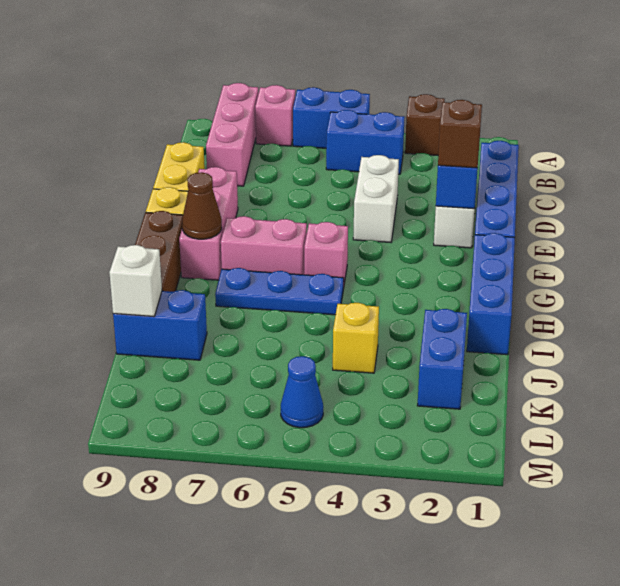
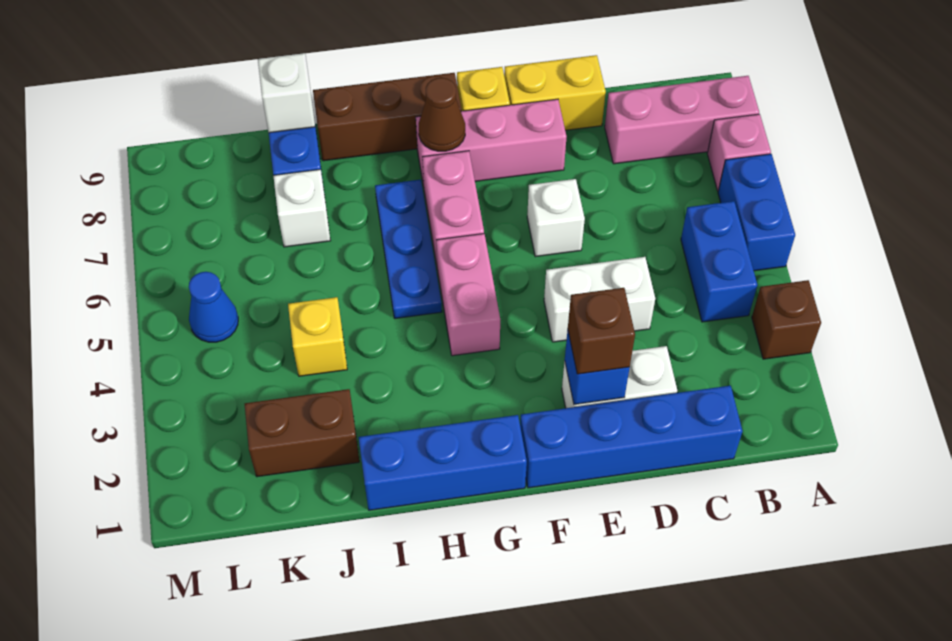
none -> white brick E6 level 1
pink brick G5 level 1 -> pink brick G4:G5 level 1
blue brick J2:K2 level 1 -> brown brick J2:K2 level 1
none -> white brick J7 level 1

